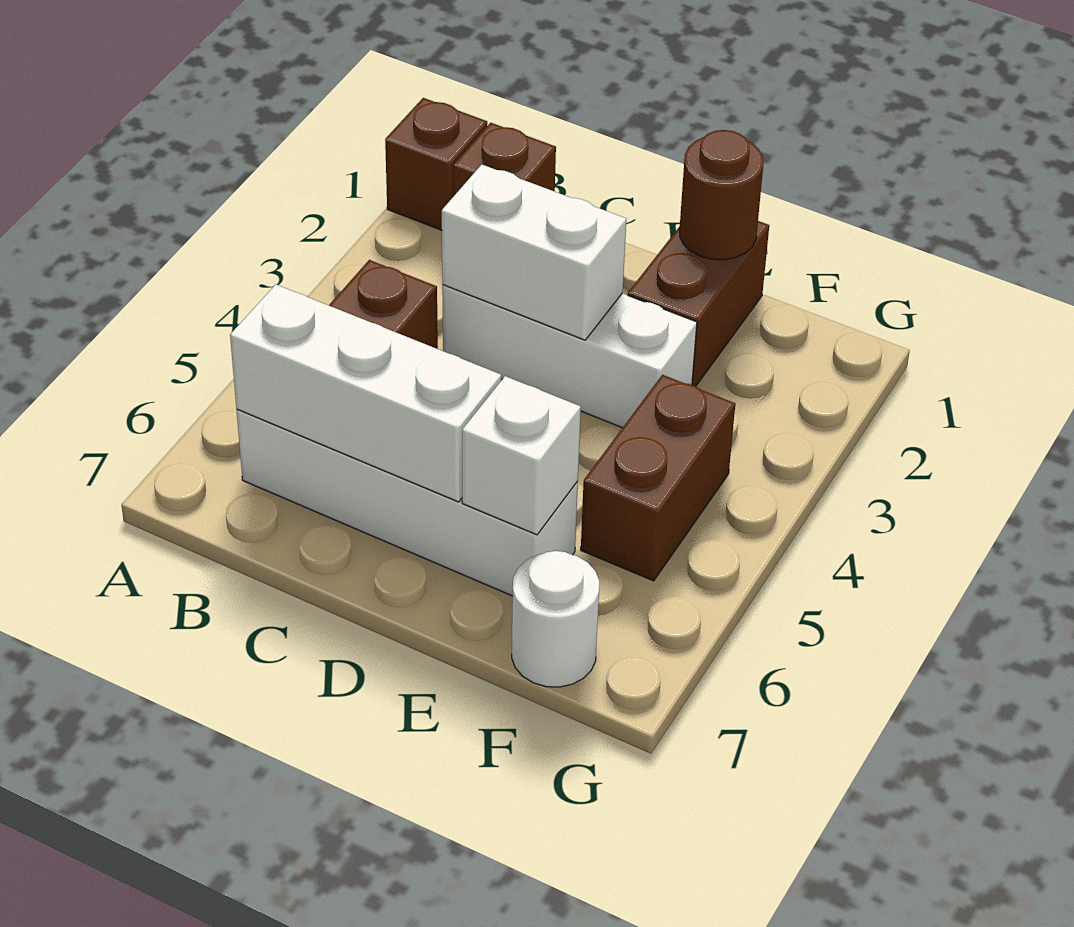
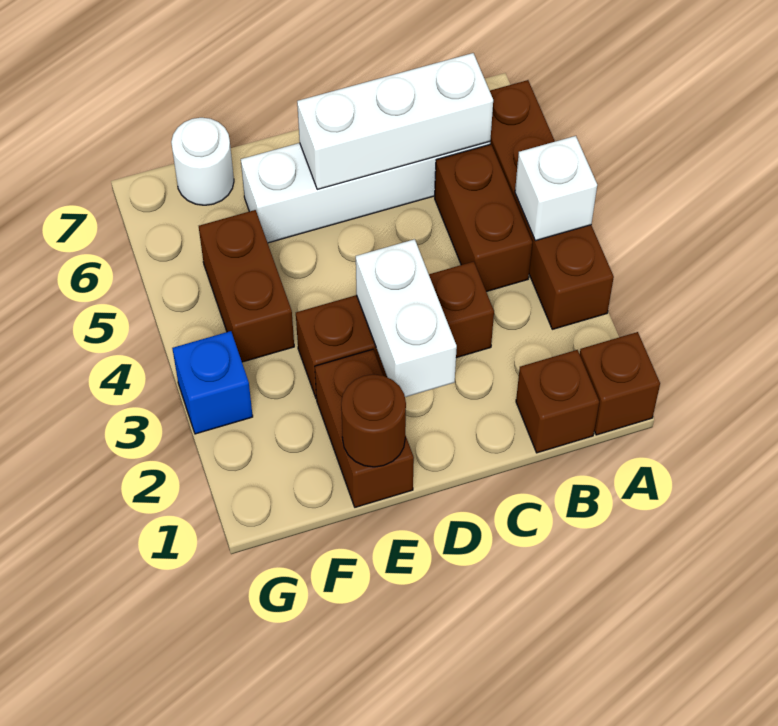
none -> brown brick A3:A6 level 1
white brick C3:E3 level 1 -> brown brick C3:E3 level 1
white brick C3:D3 level 2 -> white brick D2:D3 level 2
white brick E6 level 2 -> white brick A4 level 2
none -> blue brick G3 level 1

